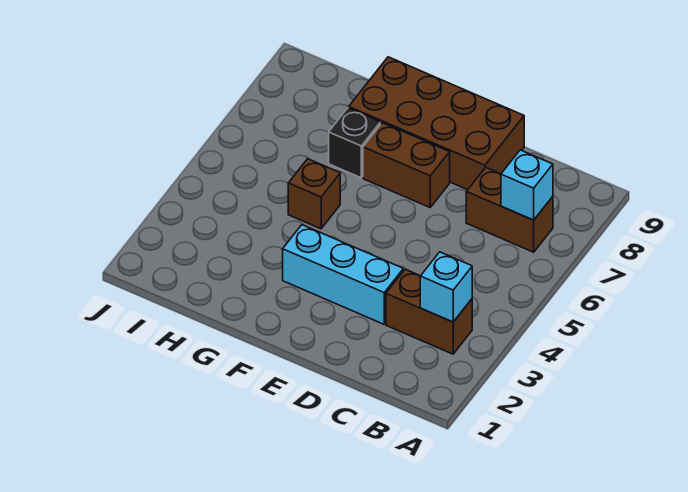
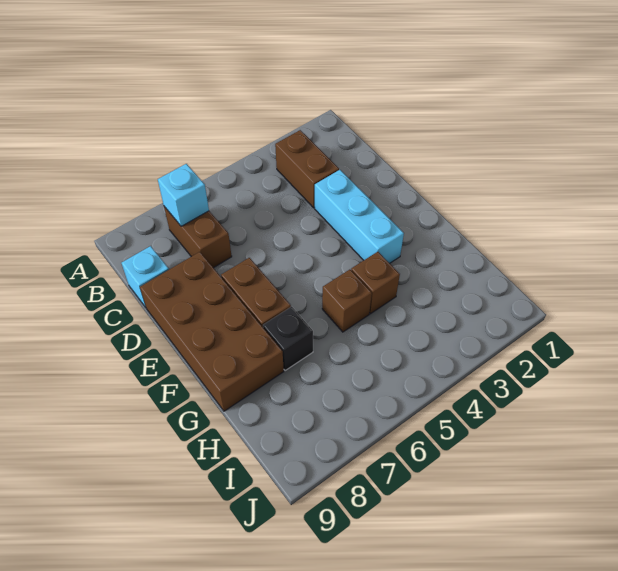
cyan brick B3 level 2 -> cyan brick C9 level 1
none -> brown brick G4 level 1

